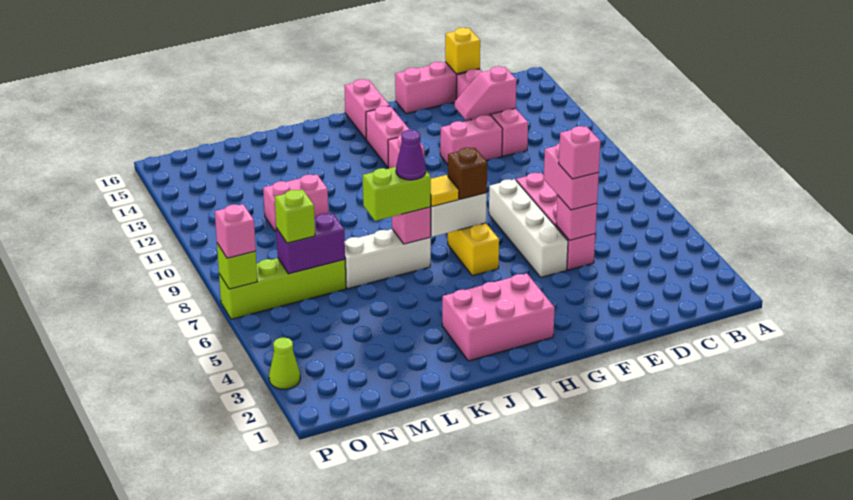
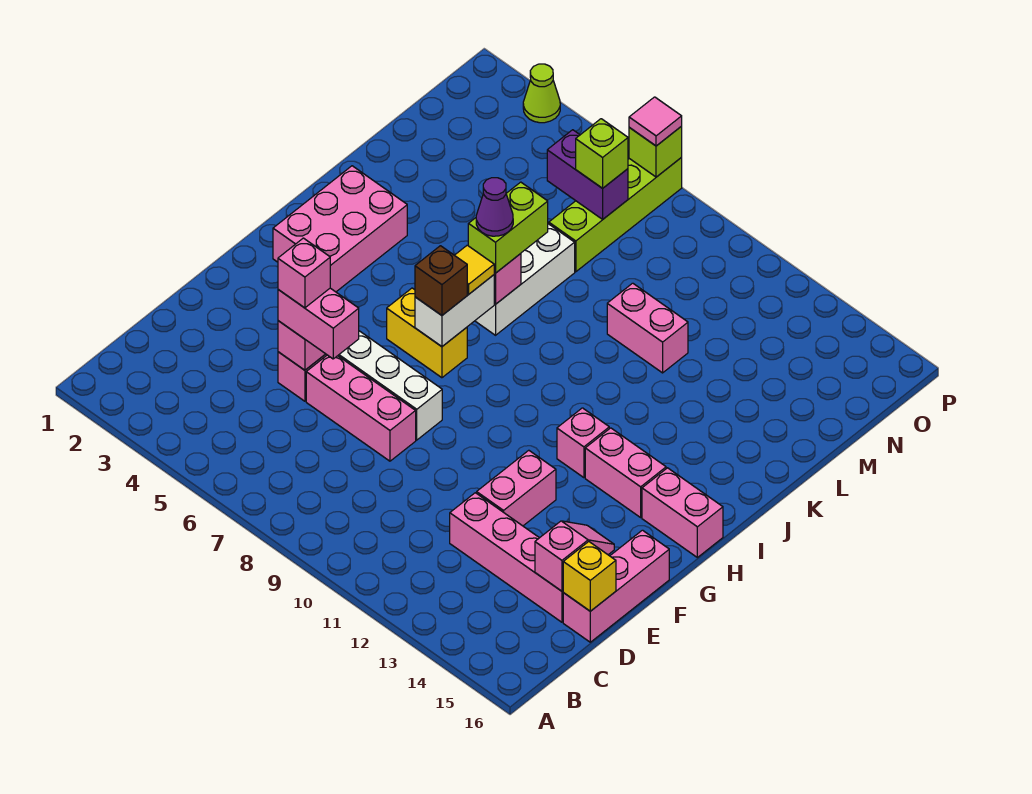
pink slope D13:E13 level 2 top D -> pink slope D15:E15 level 2 top D
pink brick L11:M11 level 1 -> pink brick L10:L11 level 1
purple brick M7:N7 level 2 -> purple brick N6:N7 level 2
pink brick P7 level 3 -> pink tile P7 level 3

